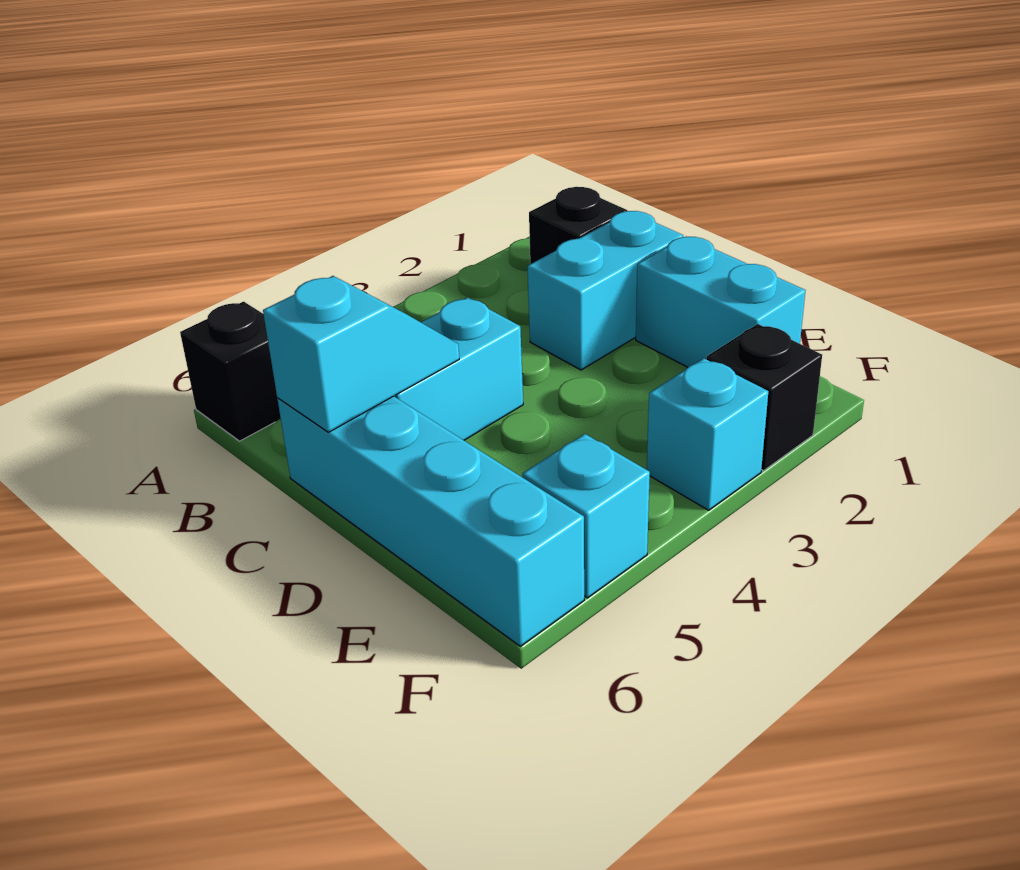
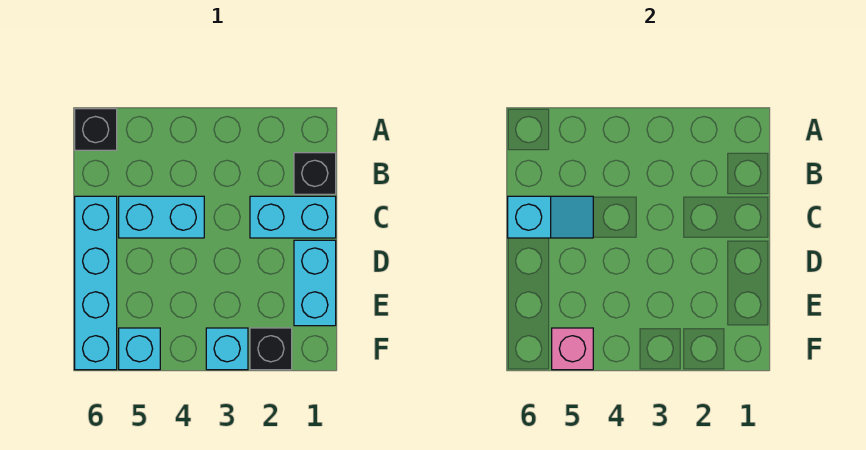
none -> pink brick F5 level 2

